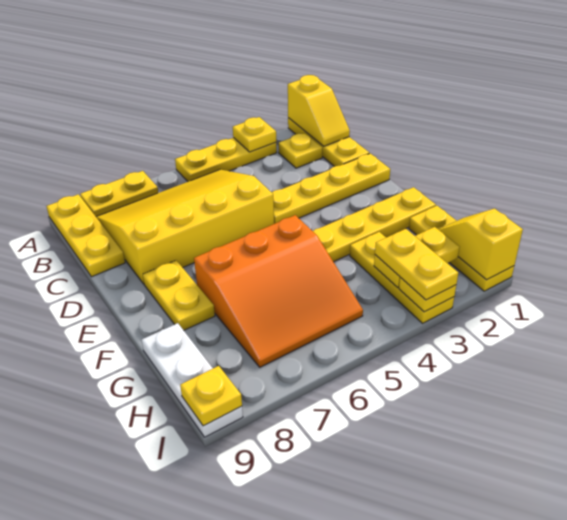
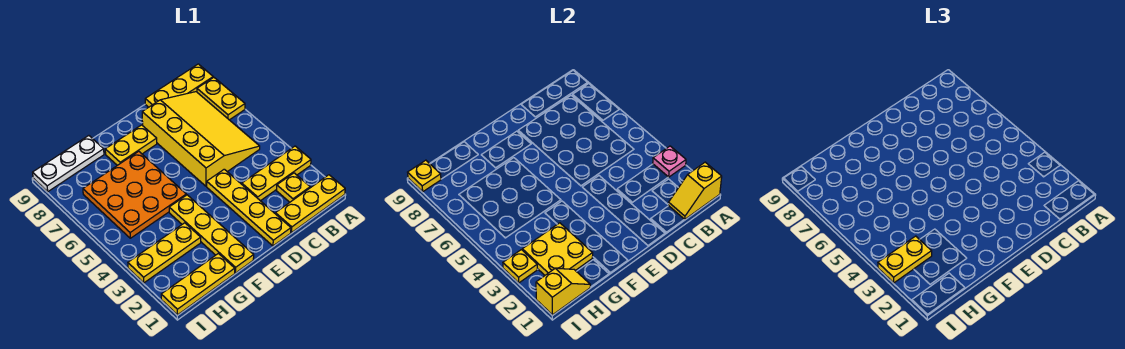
yellow plate A3:A5 level 1 -> yellow plate A3:C3 level 1
yellow plate A3 level 2 -> pink plate A3 level 2
orange slope F5:H7 level 1 top F -> orange plate F5:H7 level 1
yellow plate H2:H3 level 2 -> yellow plate G2:H3 level 2

